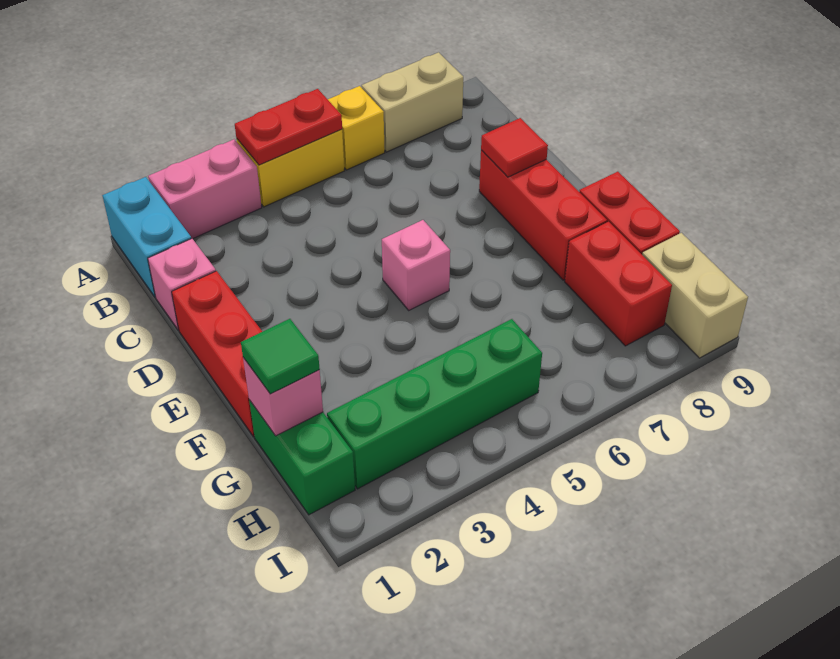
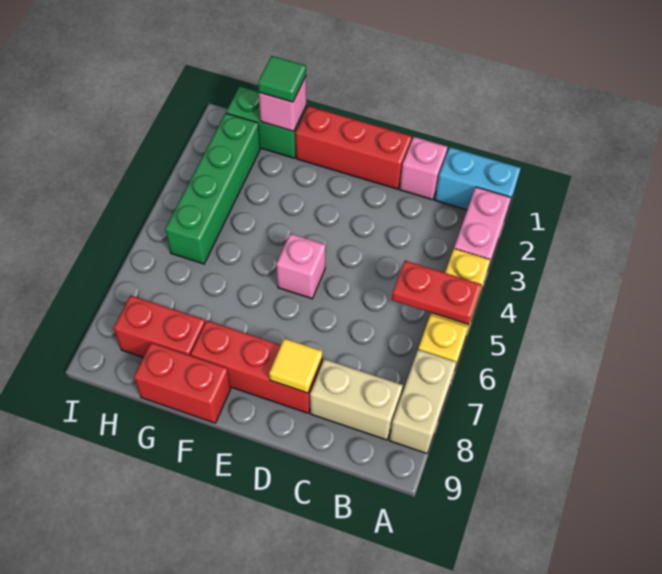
red plate A4:A5 level 2 -> red plate A5:B5 level 2
red tile D8 level 2 -> yellow tile D8 level 2
tan brick H9:I9 level 1 -> tan brick B8:C8 level 1

